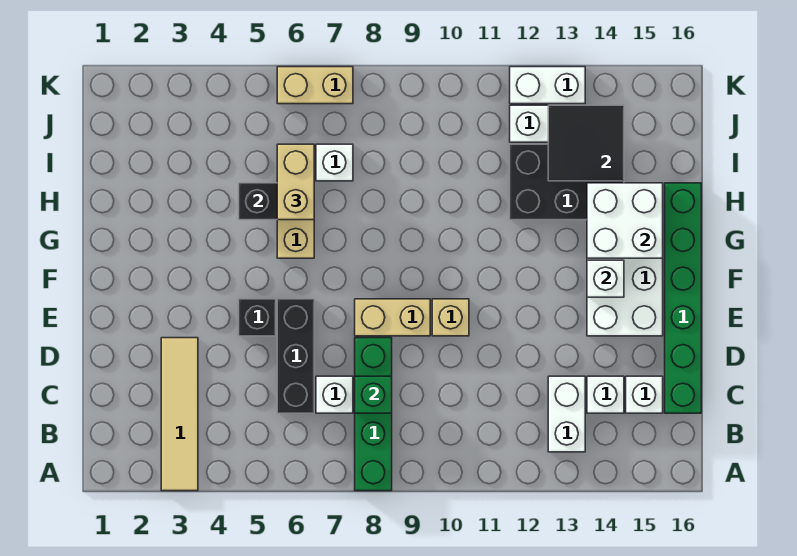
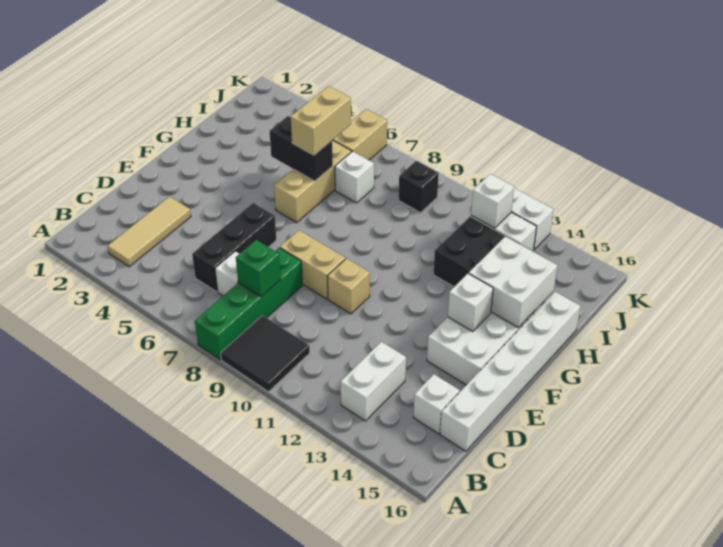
tan tile A3:D3 level 1 -> tan tile B3:D3 level 1
white brick C14 level 1 -> white brick J12 level 2
green brick C16:H16 level 1 -> white brick C16:H16 level 1
black brick E5 level 1 -> black brick J9 level 1
black tile I13:J14 level 2 -> black tile A9:B10 level 1
tan brick K6:K7 level 1 -> tan brick J6:K6 level 1

